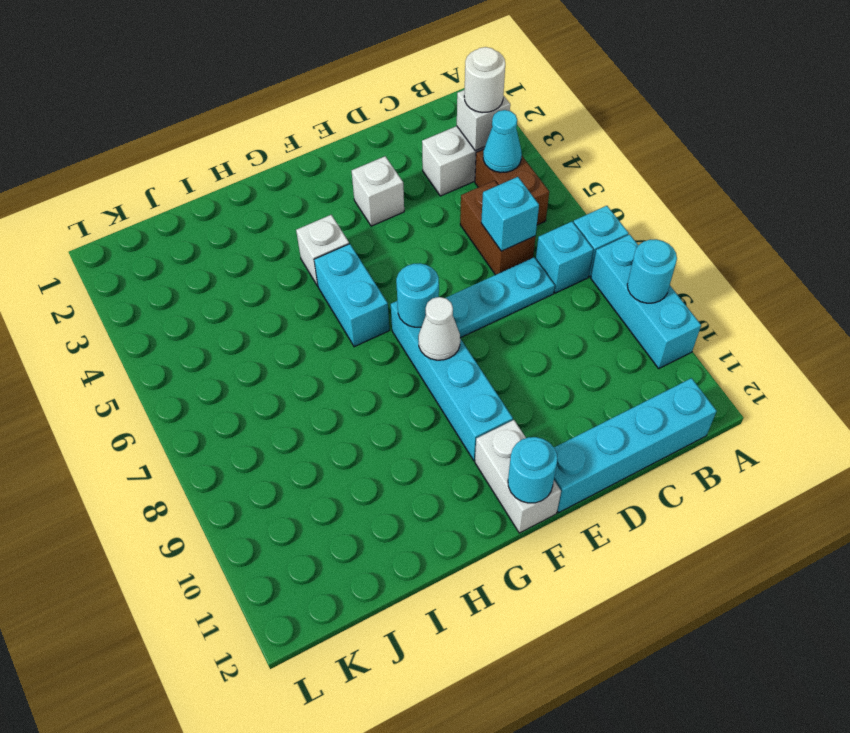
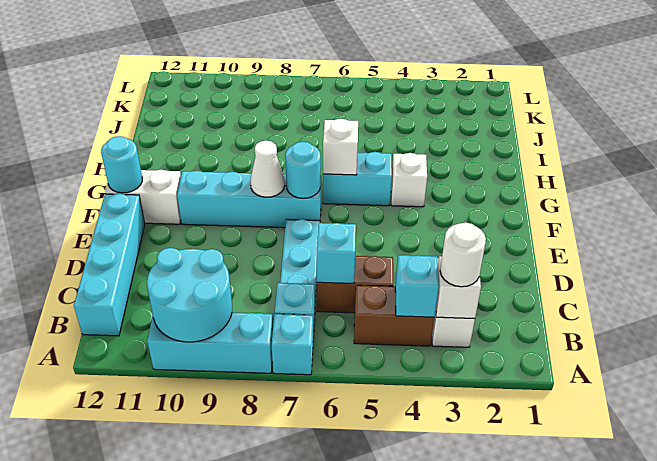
cyan round brick A9 level 2 -> cyan round brick A9:B10 level 2
cyan cone B4 level 2 -> cyan brick B4 level 2
white brick E3 level 1 -> white brick G6 level 2

